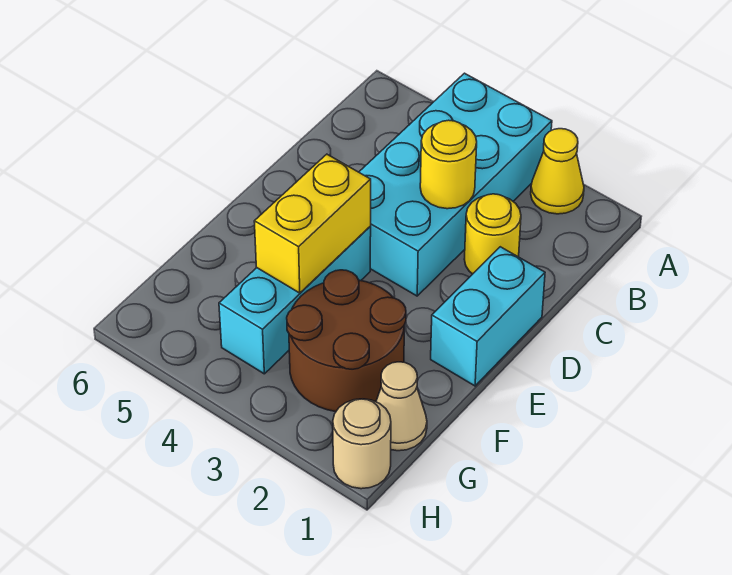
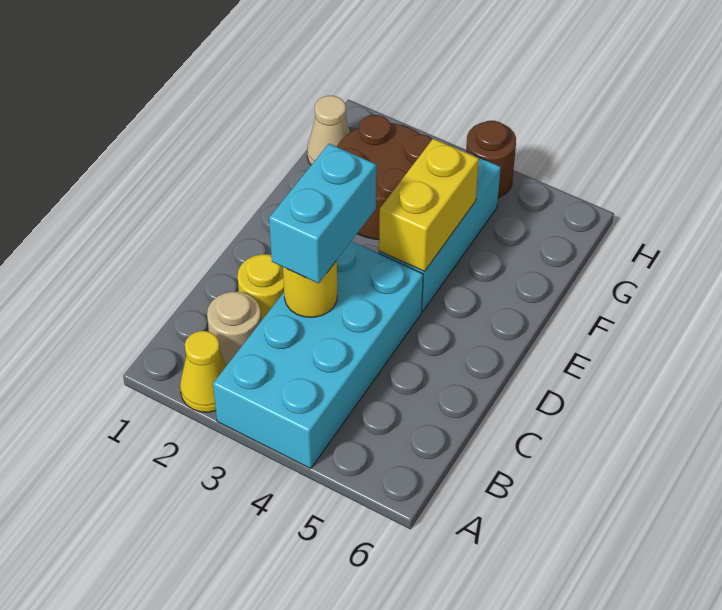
cyan brick D1:E1 level 1 -> cyan brick C3:D3 level 3
tan round brick H1 level 1 -> tan round brick B2 level 1
none -> brown round brick H4 level 1

